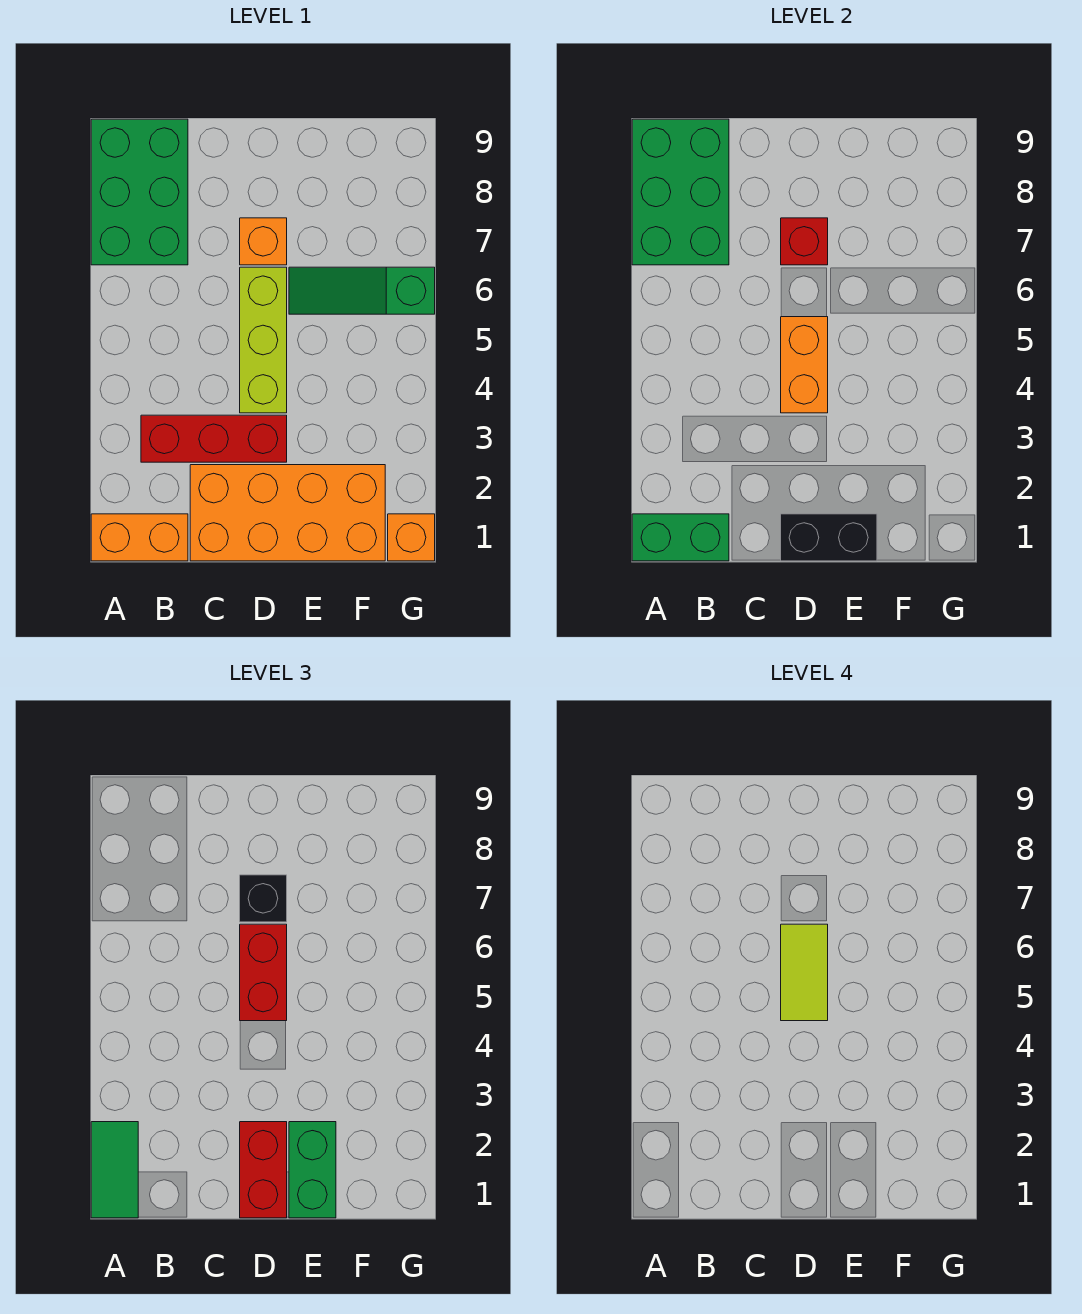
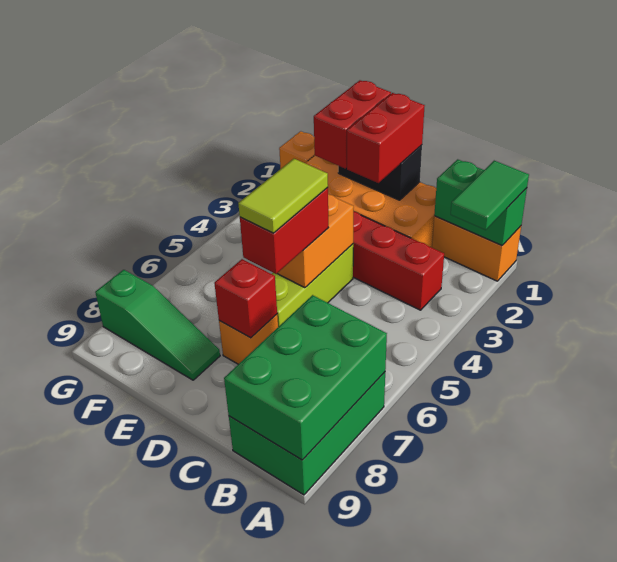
black brick D7 level 3 -> none
green brick E1:E2 level 3 -> red brick E1:E2 level 3
green slope E6:G6 level 1 top G -> green slope E8:G8 level 1 top G

